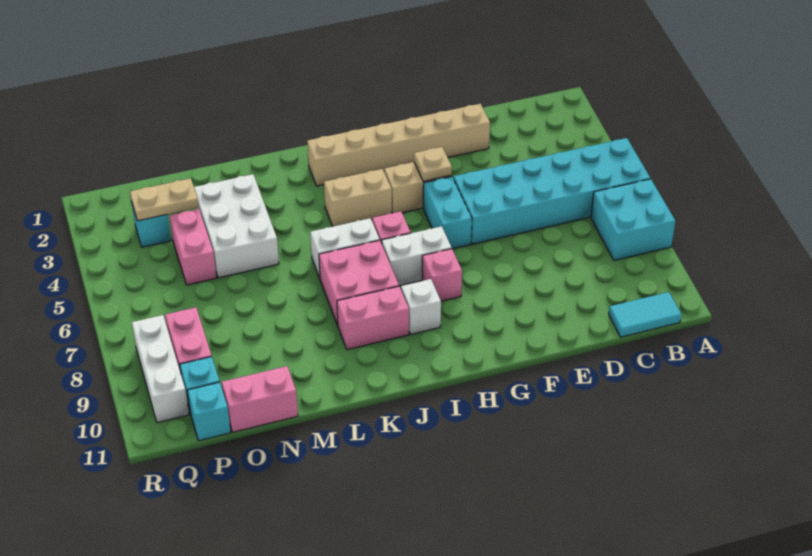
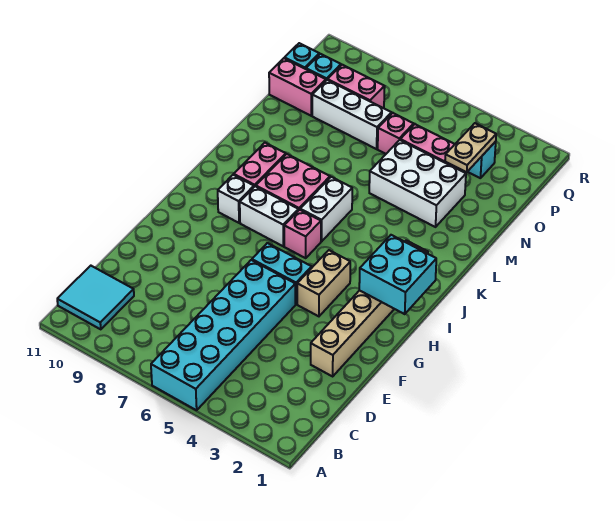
cyan brick A7:B8 level 1 -> cyan brick H1:I2 level 2
cyan tile B11:C11 level 1 -> cyan tile B10:C11 level 1
tan plate G4 level 2 -> none
white brick H7:I7 level 1 -> white brick I7:I8 level 1
pink brick H8 level 1 -> pink brick O6 level 1
tan brick I4:J4 level 1 -> none
pink brick N11:O11 level 1 -> pink brick O10:O11 level 1
white brick Q8:Q10 level 1 -> white brick O7:O9 level 1

